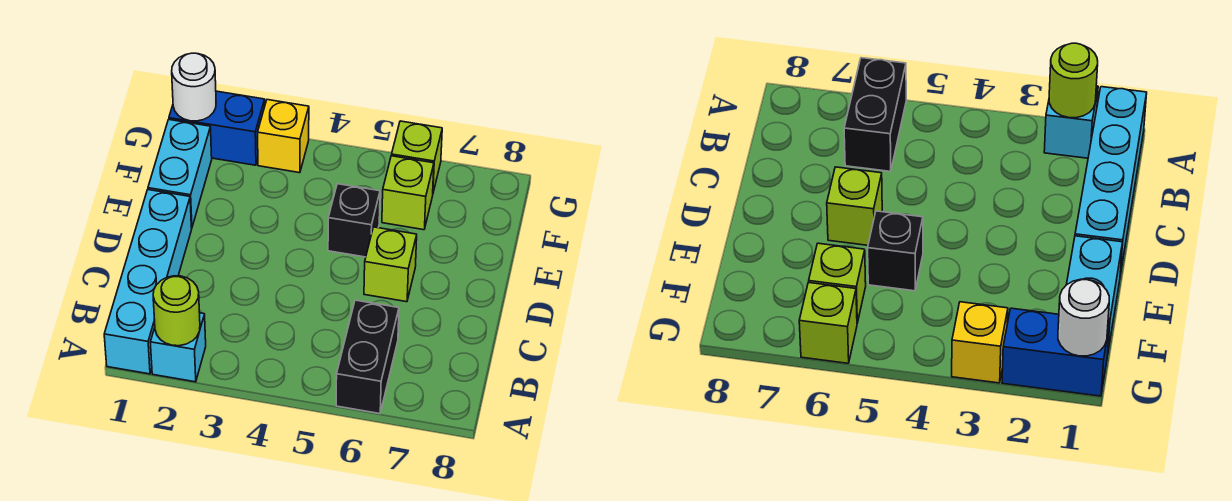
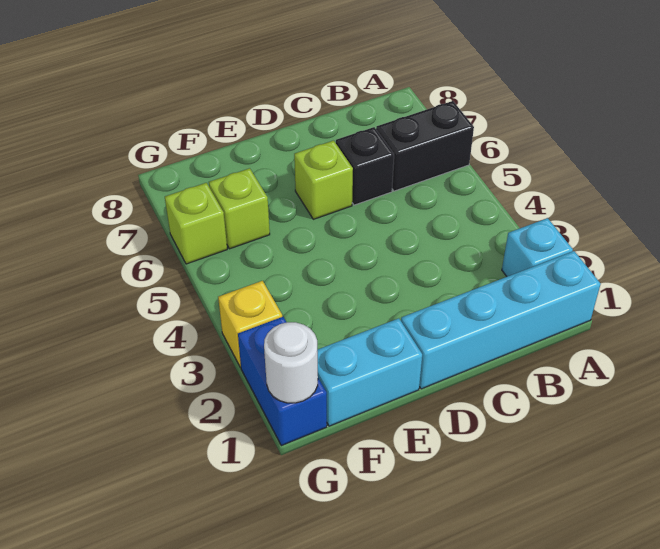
lime round brick A2 level 2 -> none
black brick E5 level 1 -> black brick C6 level 1

